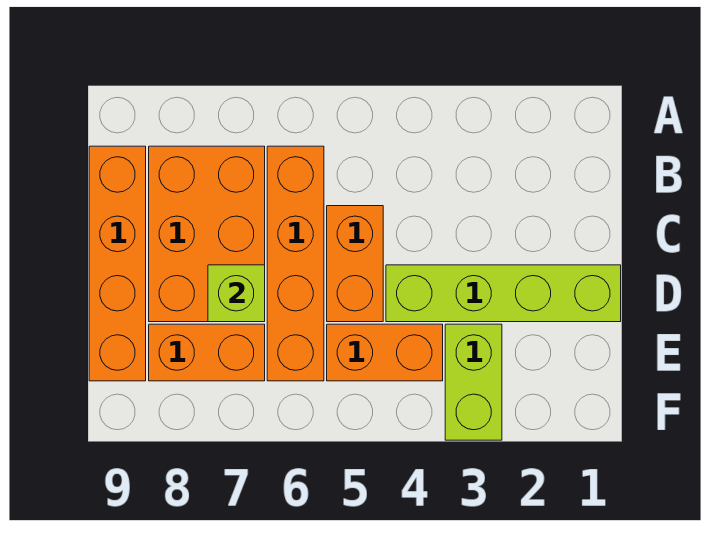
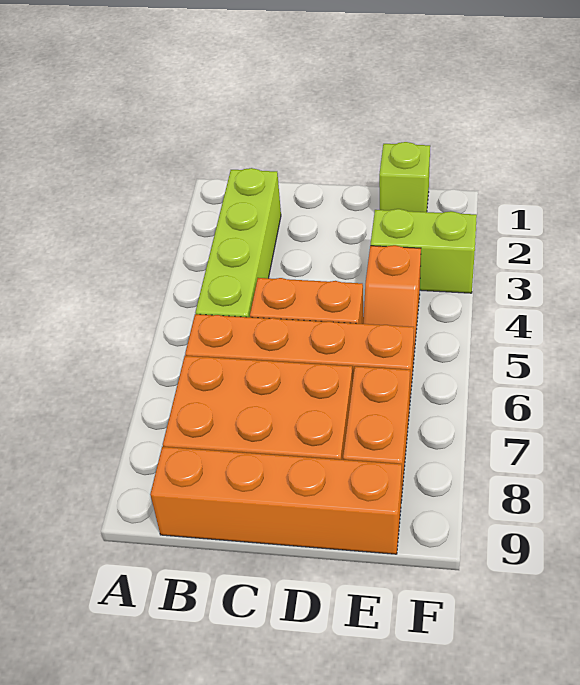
lime brick D1:D4 level 1 -> lime brick B2:B5 level 1
lime brick D7 level 2 -> lime brick E1 level 1
orange brick E4:E5 level 1 -> orange slope E4:E5 level 1 top 4

